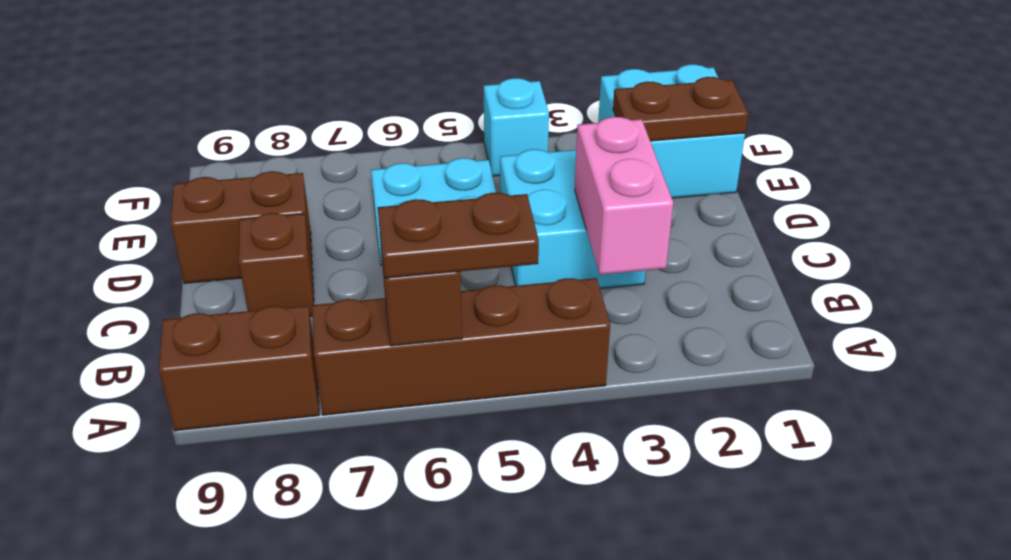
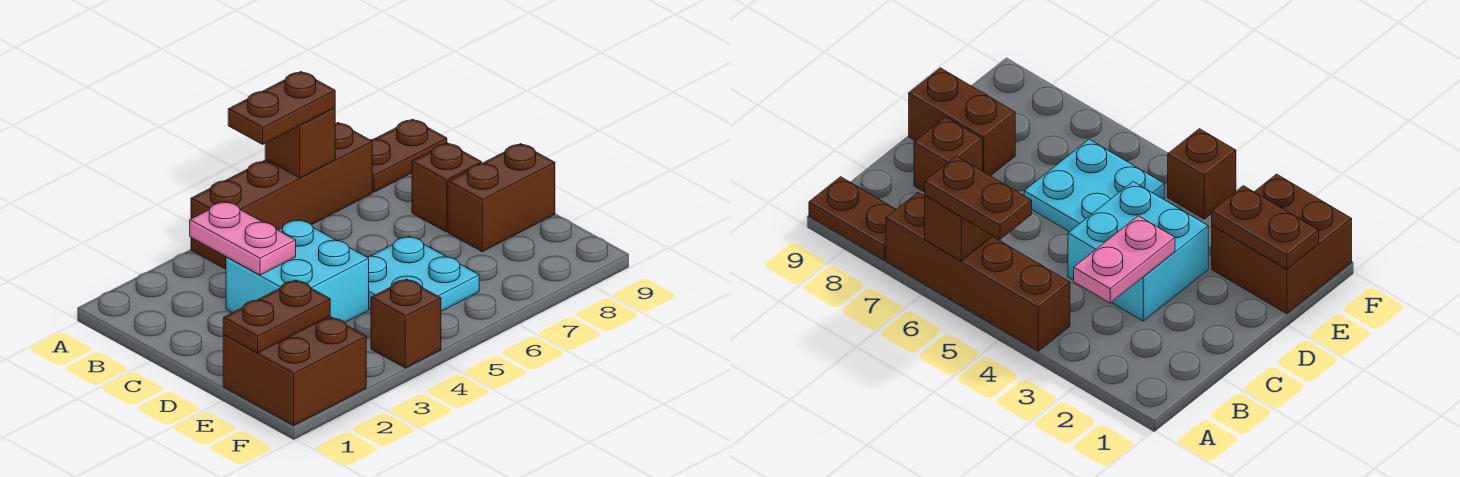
brown brick A8:A9 level 1 -> brown plate A8:A9 level 1
pink brick B3:C3 level 2 -> pink plate B3:C3 level 2
cyan brick E1:F2 level 1 -> brown brick E1:F2 level 1
cyan brick F4 level 1 -> brown brick F4 level 1

